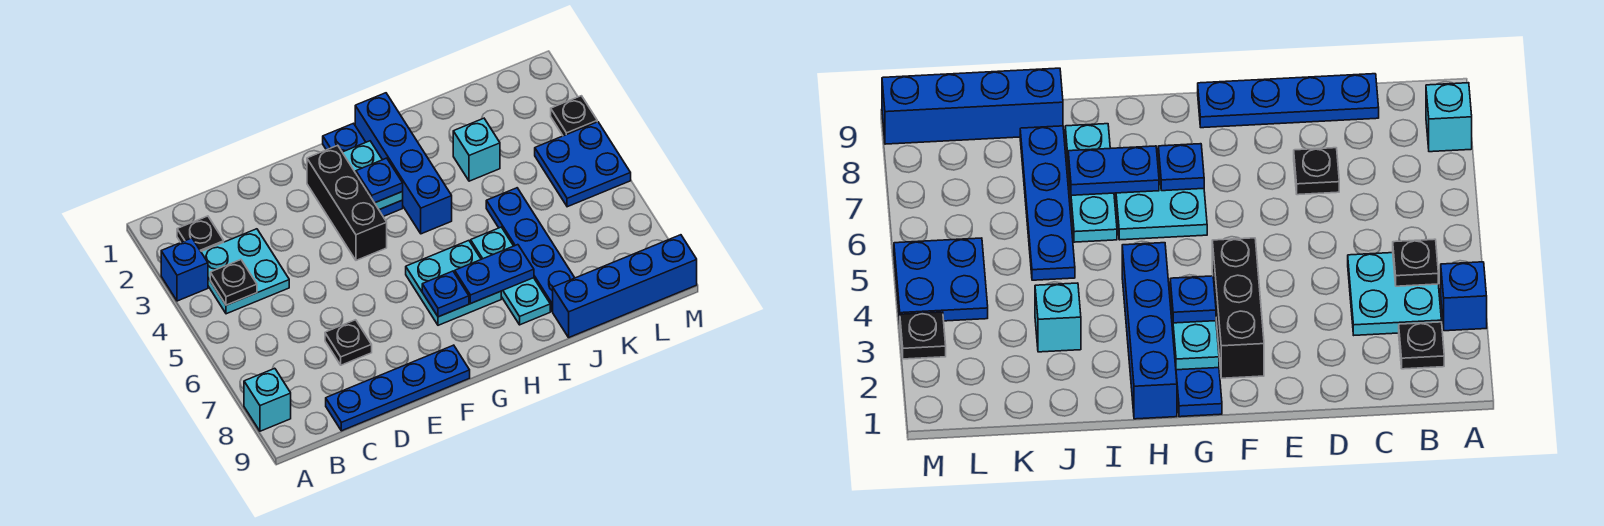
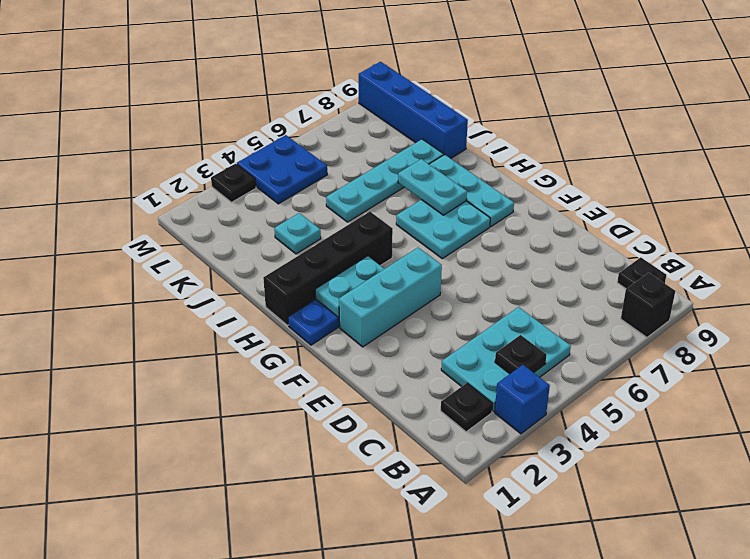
cyan brick A8 level 1 -> black brick A8 level 1
cyan plate B3:C4 level 1 -> cyan plate B3:C5 level 1
blue plate C9:F9 level 1 -> none
black plate D7 level 1 -> black plate B9 level 1
black brick F2:F4 level 1 -> cyan brick F2:F4 level 1
blue plate G3 level 3 -> none
blue plate G7 level 2 -> none
blue brick H1:H4 level 1 -> black brick H1:H4 level 1
blue plate H7:I7 level 2 -> cyan plate H7:I7 level 2
cyan plate I6:I8 level 1 -> cyan plate G8:I8 level 1
cyan brick J3 level 1 -> cyan plate J3 level 1
blue plate J5:J8 level 1 -> cyan plate J5:J8 level 1

